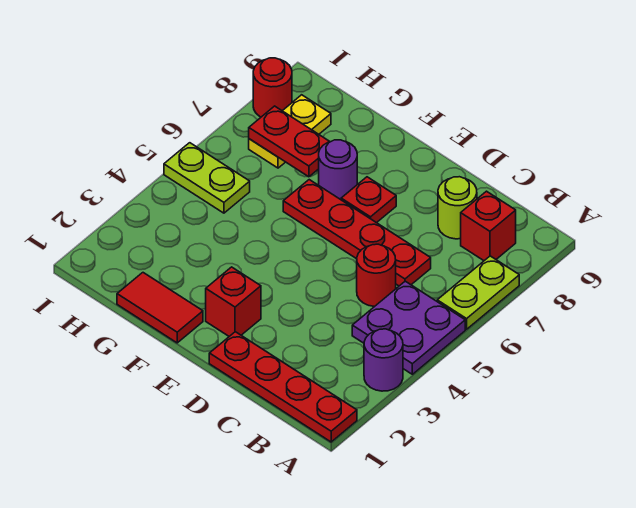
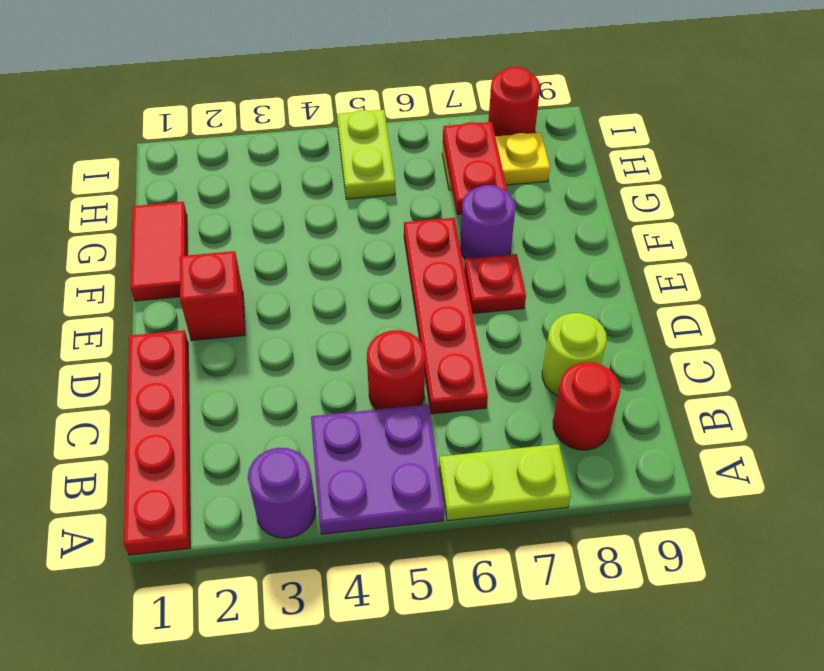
red brick B8 level 1 -> red round brick B8 level 1

